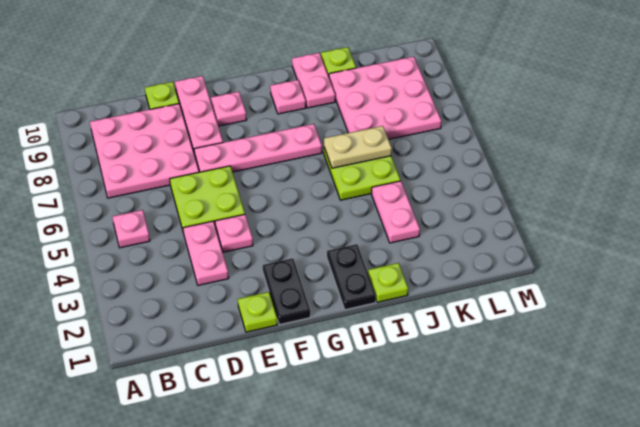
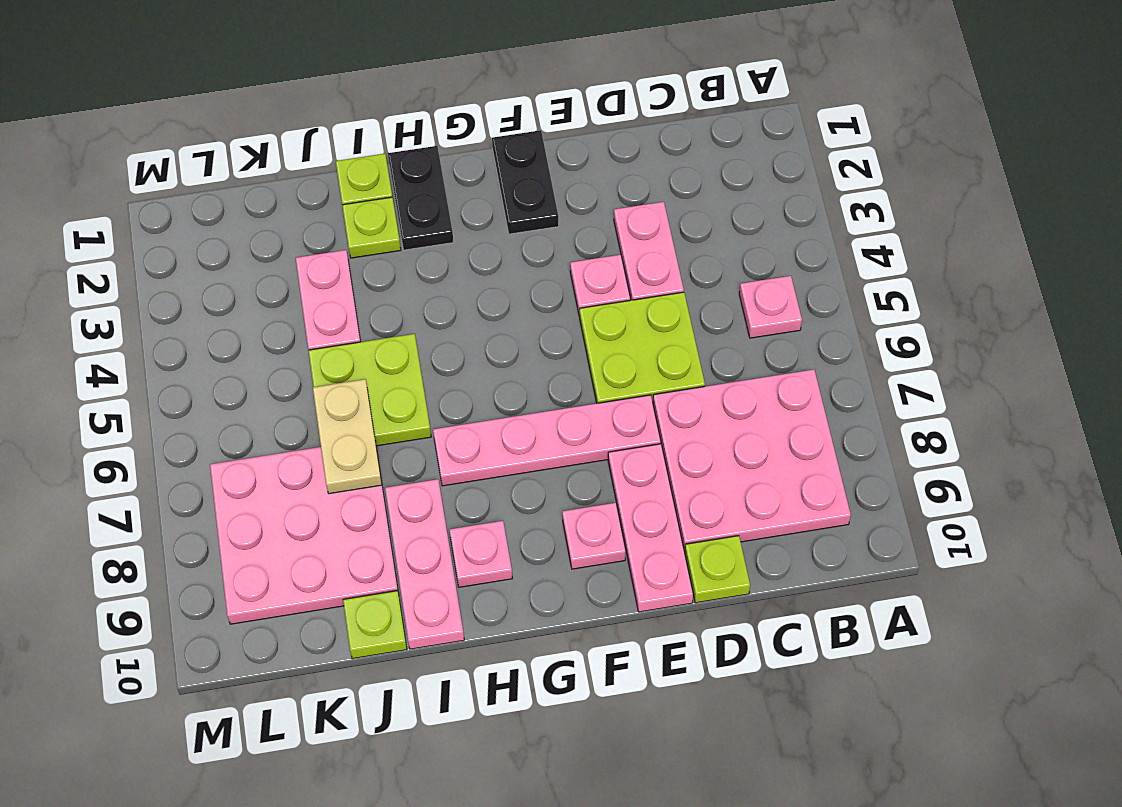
lime plate E1 level 1 -> lime plate I2 level 1
tan plate I6:J6 level 2 -> tan plate J6:J7 level 2
pink plate I9:I10 level 1 -> pink plate I8:I10 level 1

